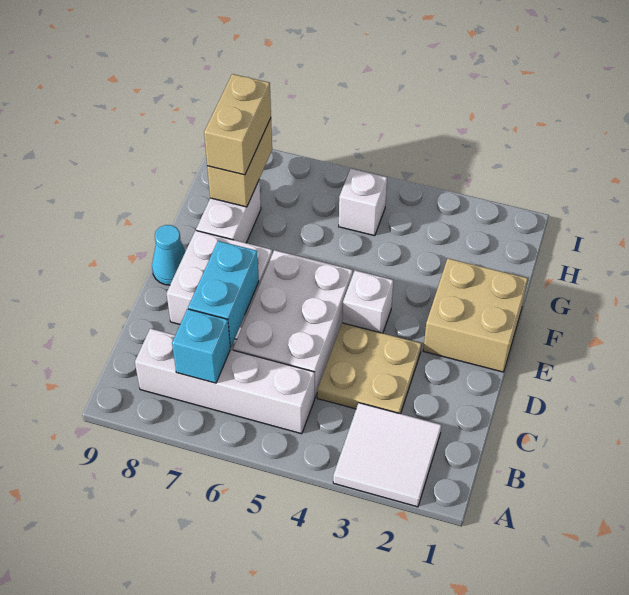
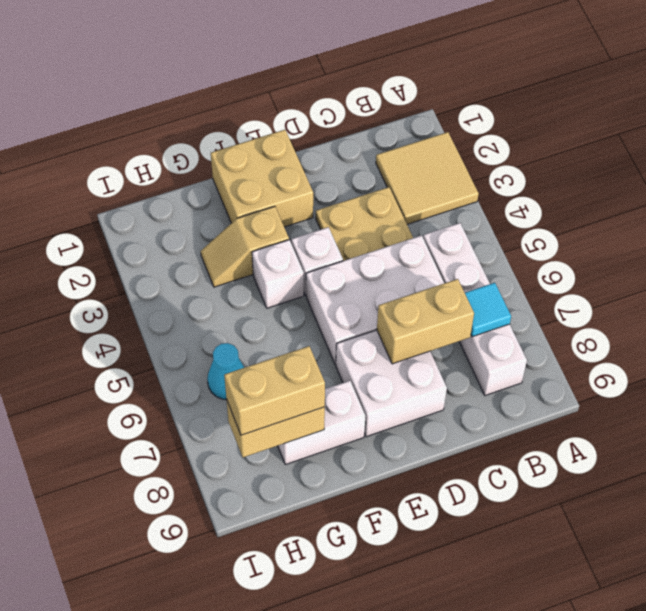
white tile A2:B3 level 1 -> tan tile A2:B3 level 1
cyan brick B7 level 2 -> cyan tile B7 level 2
cyan brick C7:D7 level 2 -> tan brick C7:D7 level 2
cyan cone E9 level 1 -> cyan cone H6 level 1
none -> tan slope F3:G3 level 1 top F
white brick H5 level 1 -> white brick F4 level 1

